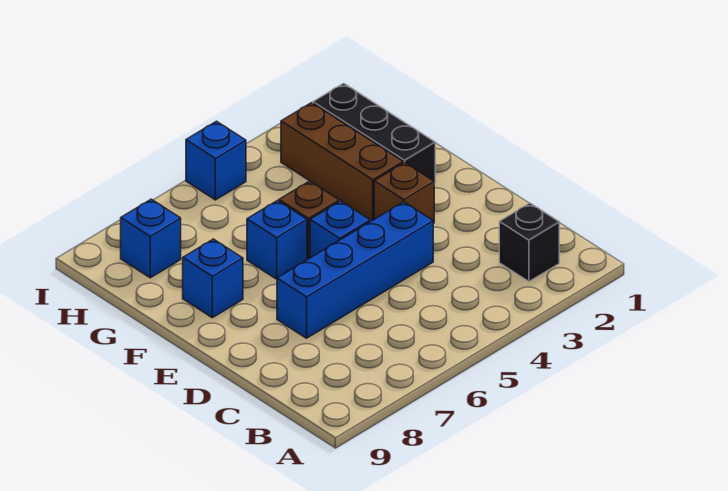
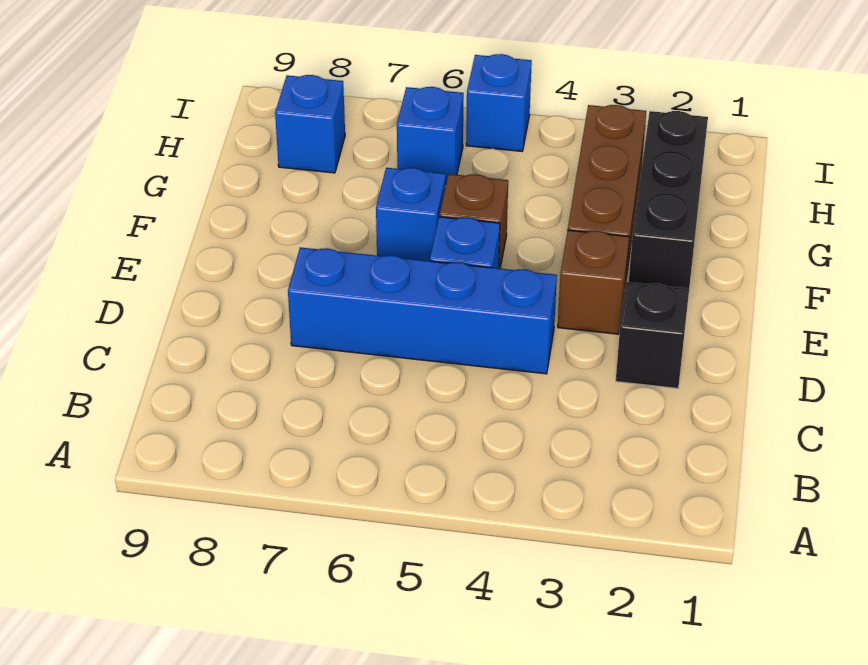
black brick B2 level 1 -> black brick D2 level 1
blue brick F8 level 1 -> blue brick H6 level 1

